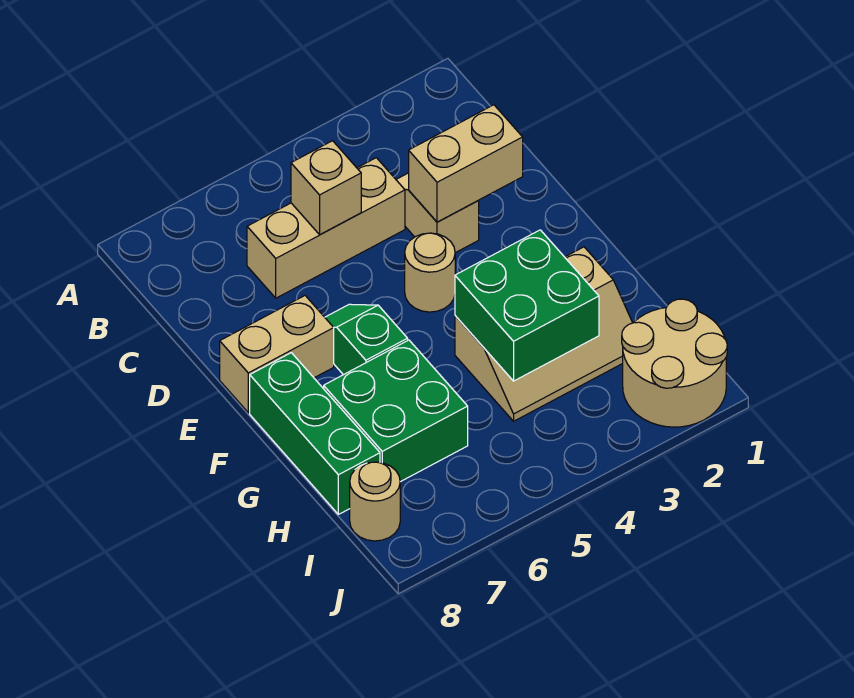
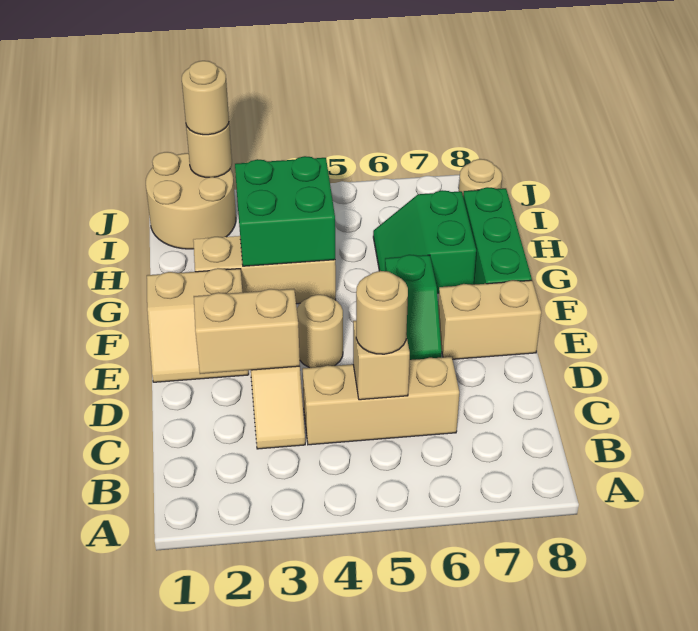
none -> tan round brick C5 level 3
none -> tan slope E1:F2 level 1 top F
green brick G6:H7 level 1 -> green slope G6:H7 level 1 top 7
none -> tan round brick J2 level 2
none -> tan round brick J2 level 3

